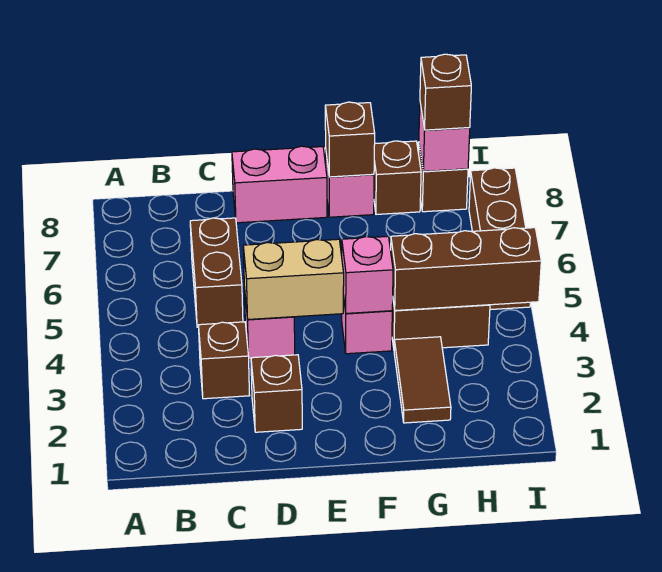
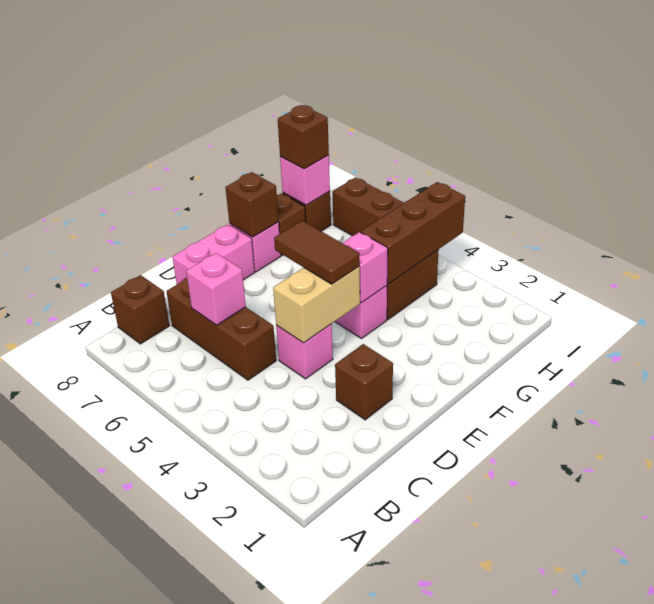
brown brick C3 level 1 -> brown brick B8 level 1
brown brick C5:C6 level 1 -> brown brick C5:C7 level 1
none -> pink brick C6 level 2
brown tile G2:G3 level 1 -> brown tile E4:E5 level 3

